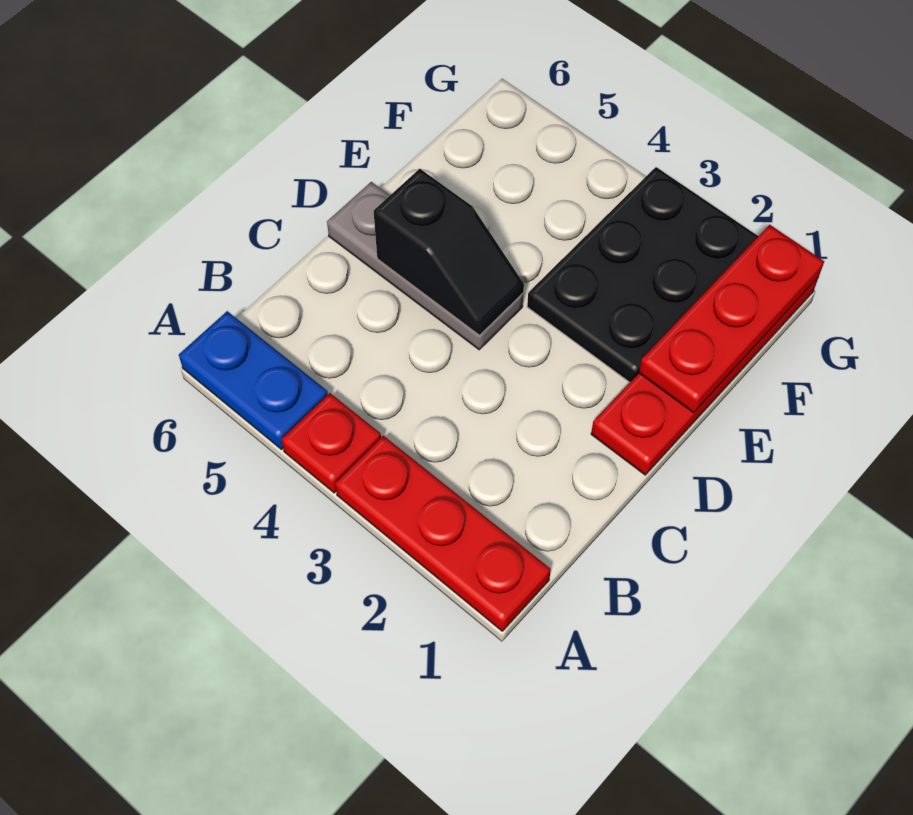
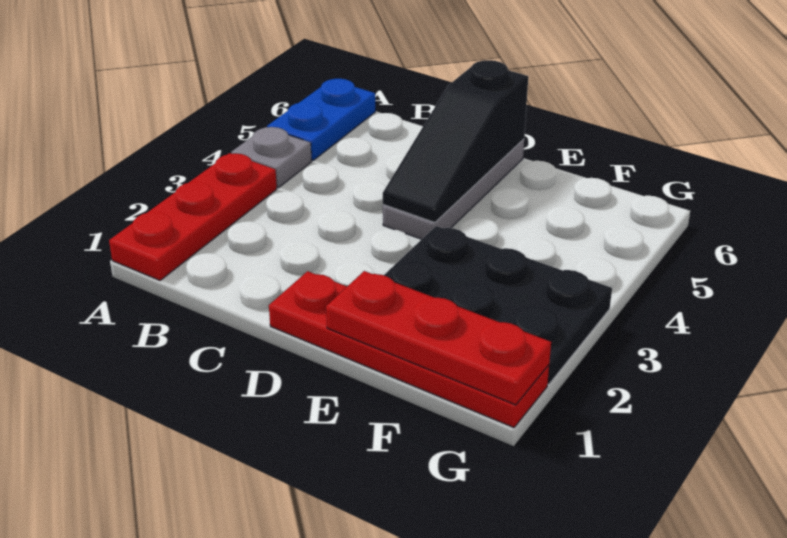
red plate A4 level 1 -> grey plate A4 level 1
black slope D4:D5 level 2 top 5 -> black slope D4:D6 level 2 top 6

